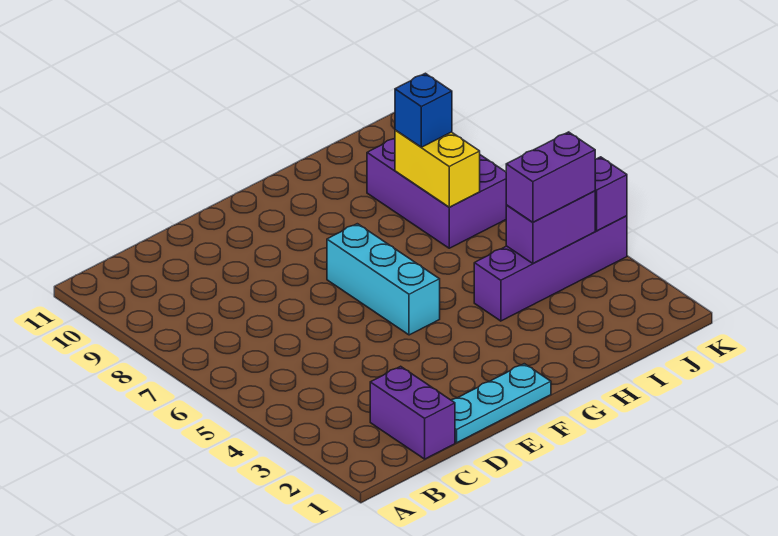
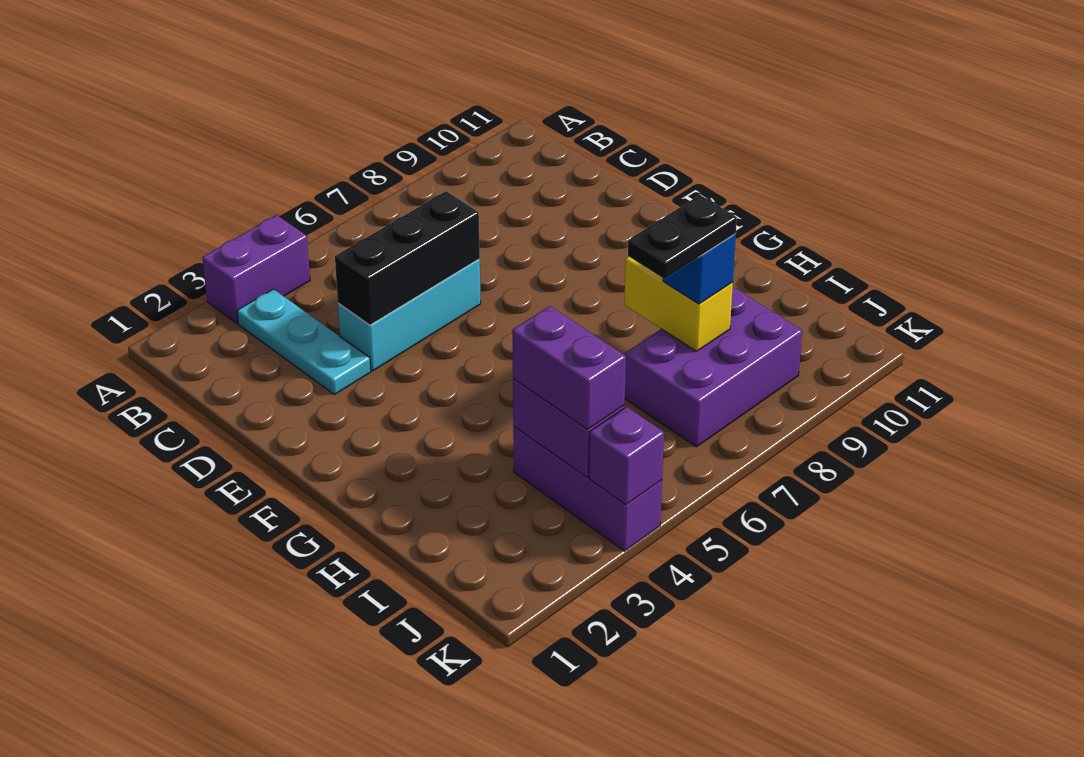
purple brick C1:C2 level 1 -> purple brick A3:A4 level 1
cyan plate D1:F1 level 1 -> cyan plate B3:D3 level 1
none -> black brick D4:D6 level 2
cyan brick F5:F7 level 1 -> cyan brick D4:D6 level 1
purple brick H4:K4 level 1 -> purple brick I4:K4 level 1
yellow brick I7:I8 level 2 -> yellow brick H8:I8 level 2
none -> black plate I7:I8 level 4

